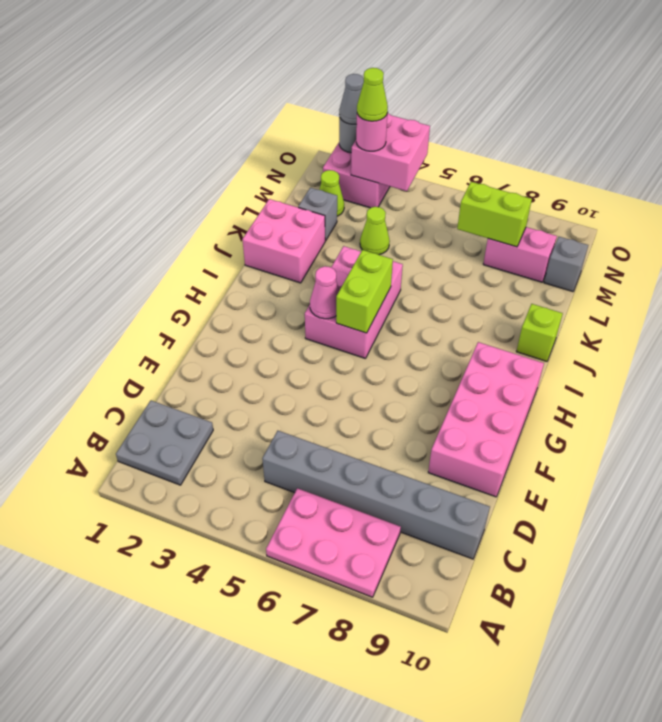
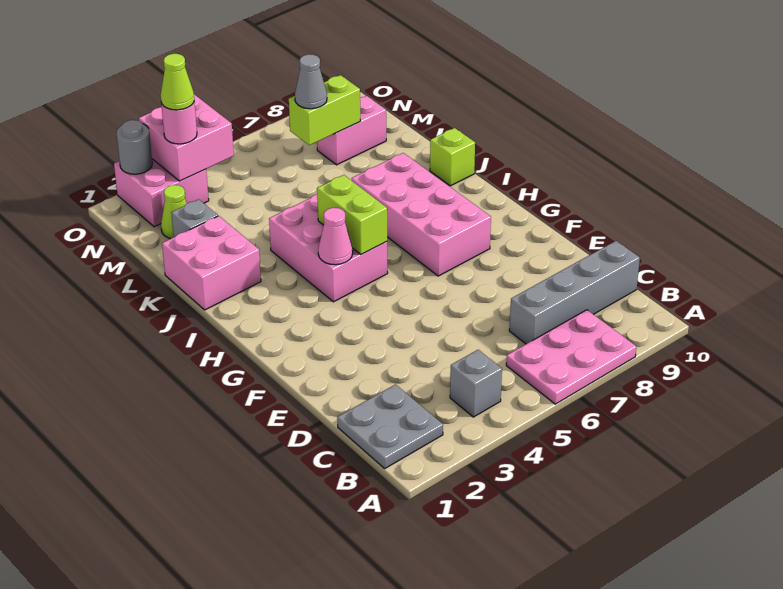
grey brick C5:C10 level 1 -> grey brick C7:C10 level 1
pink brick E9:H10 level 1 -> pink brick G7:J8 level 1
lime cone L4 level 1 -> none
grey brick M10 level 1 -> grey brick B4 level 1
grey cone O2 level 3 -> grey cone M7 level 3

